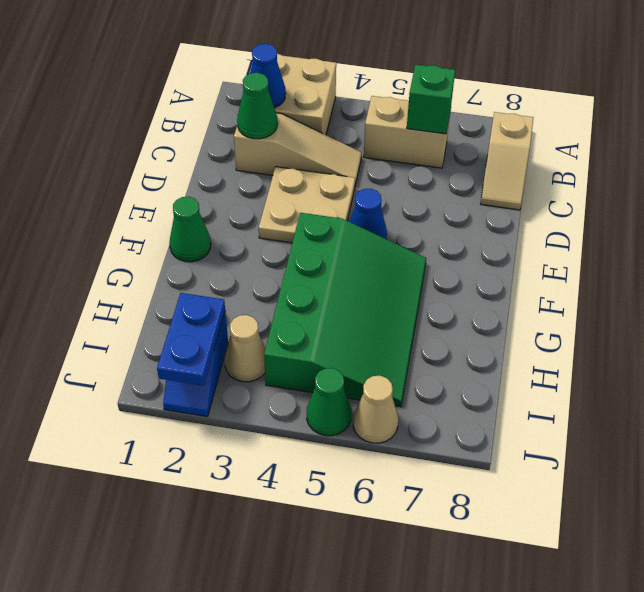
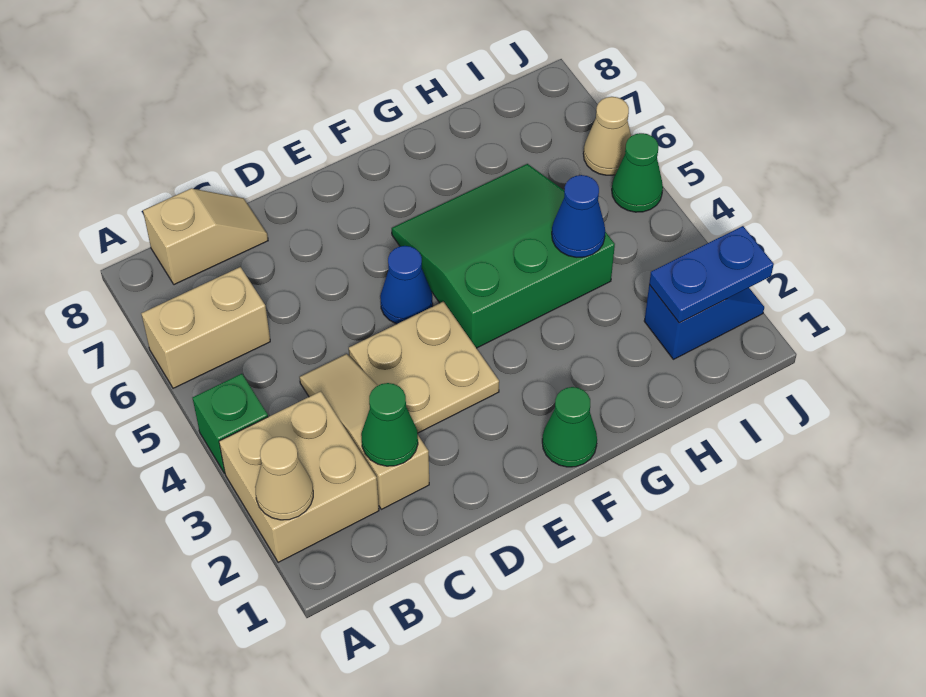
blue cone B2 level 2 -> blue cone H4 level 2
tan brick B5:B6 level 1 -> tan brick A6:B6 level 1
green brick B6 level 2 -> green brick A4 level 1
green slope F4:I6 level 1 top 4 -> green slope F4:H6 level 1 top 4
tan cone I3 level 1 -> tan cone A2 level 2

